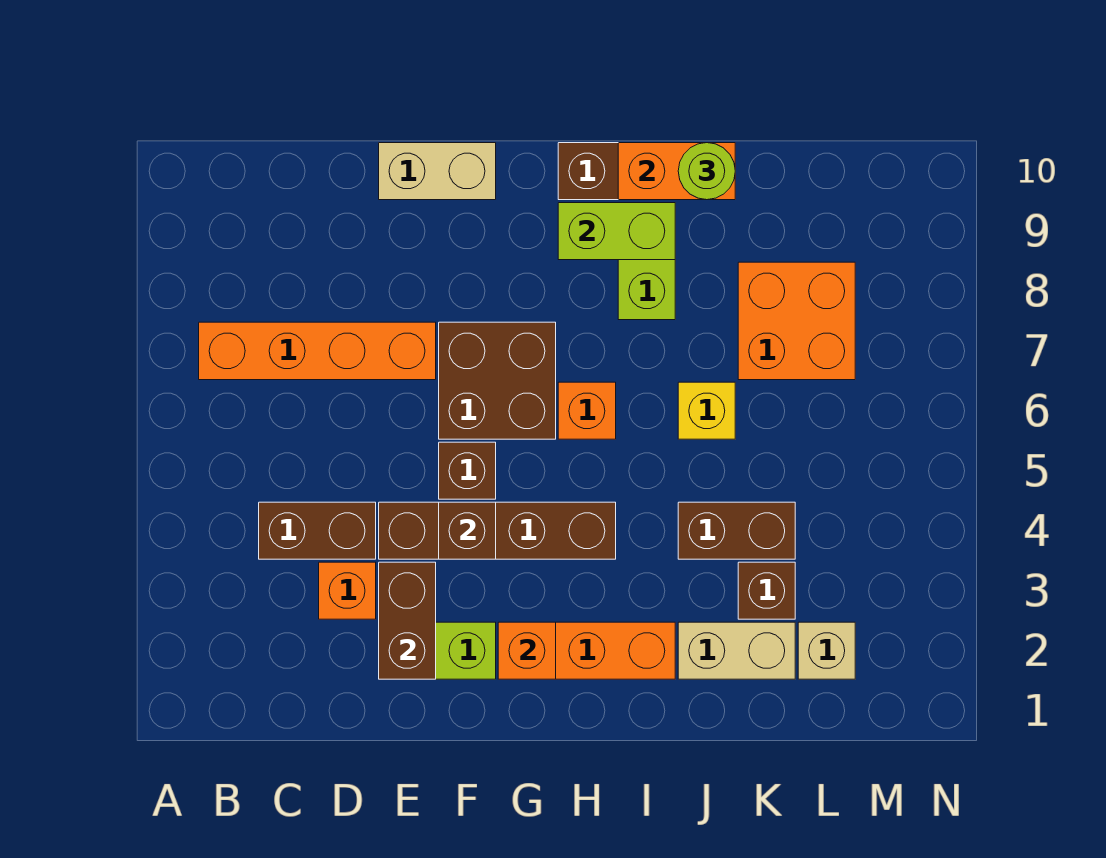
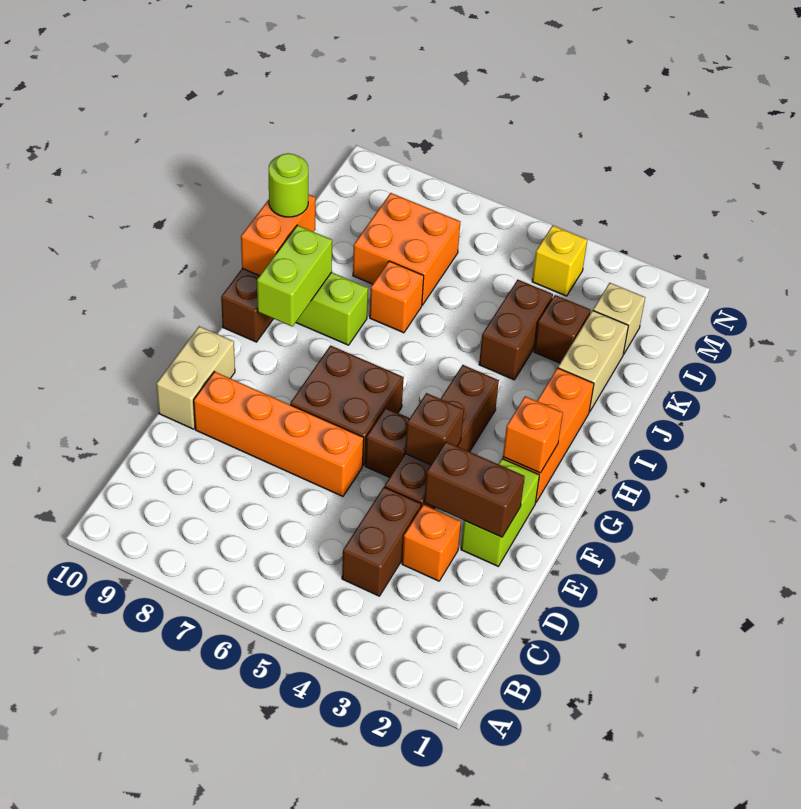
orange brick B7:E7 level 1 -> orange brick E6:E9 level 1
orange brick H6 level 1 -> orange brick J7 level 1
yellow brick J6 level 1 -> yellow brick M4 level 1

